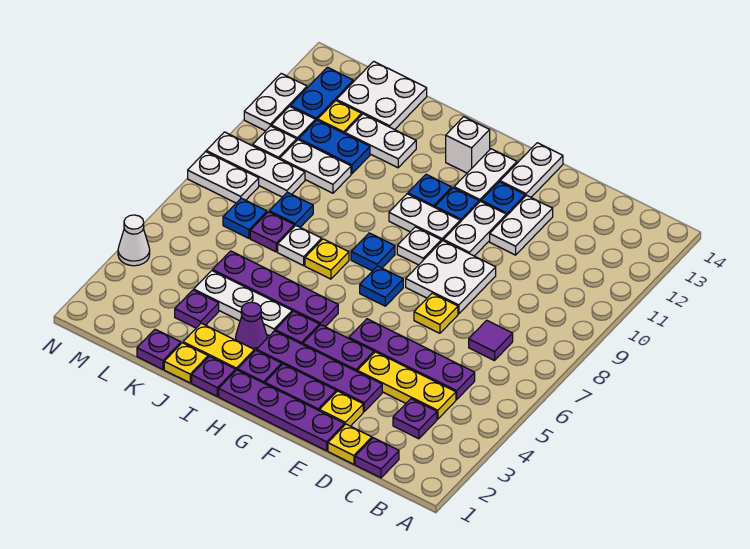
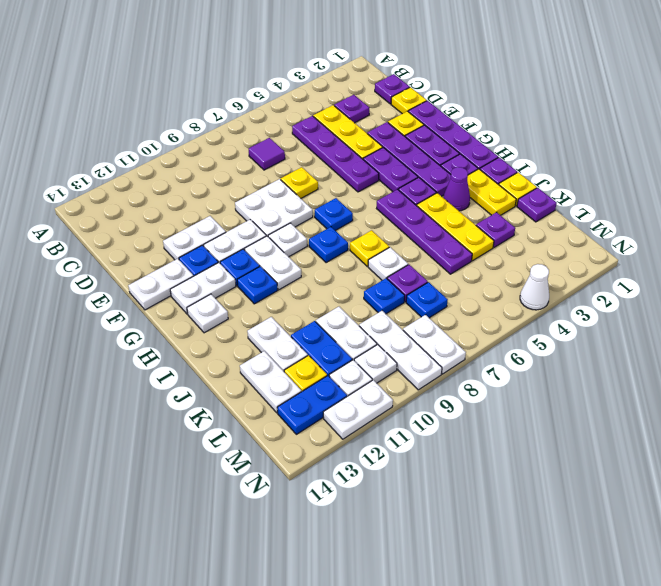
white brick H13 level 1 -> white plate H13 level 1
white plate I4:K4 level 1 -> yellow plate I4:K4 level 1
white plate K13:L14 level 1 -> white plate K13:L13 level 1

